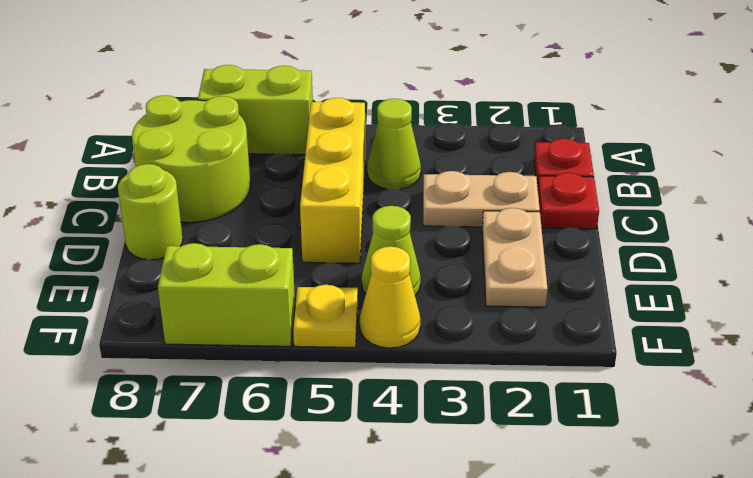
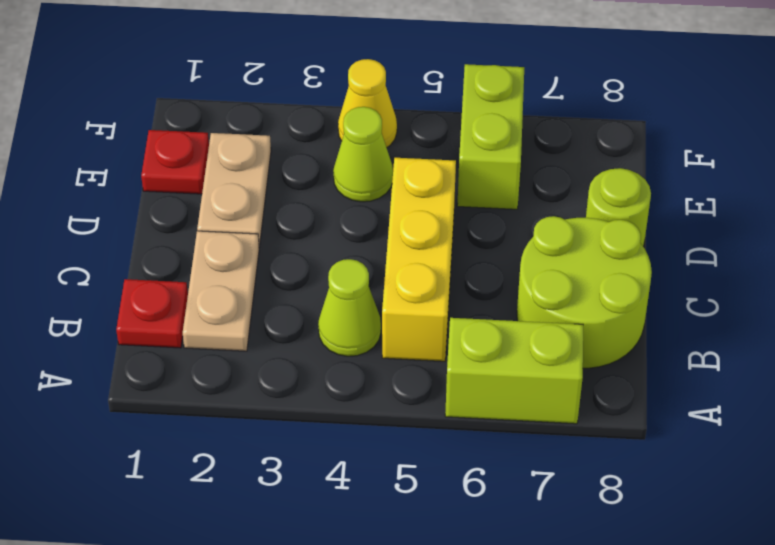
red plate C1 level 1 -> red plate E1 level 1
tan plate C2:C3 level 1 -> tan plate B2:C2 level 1
yellow plate F5 level 1 -> none
lime brick F6:F7 level 1 -> lime brick E6:F6 level 1

